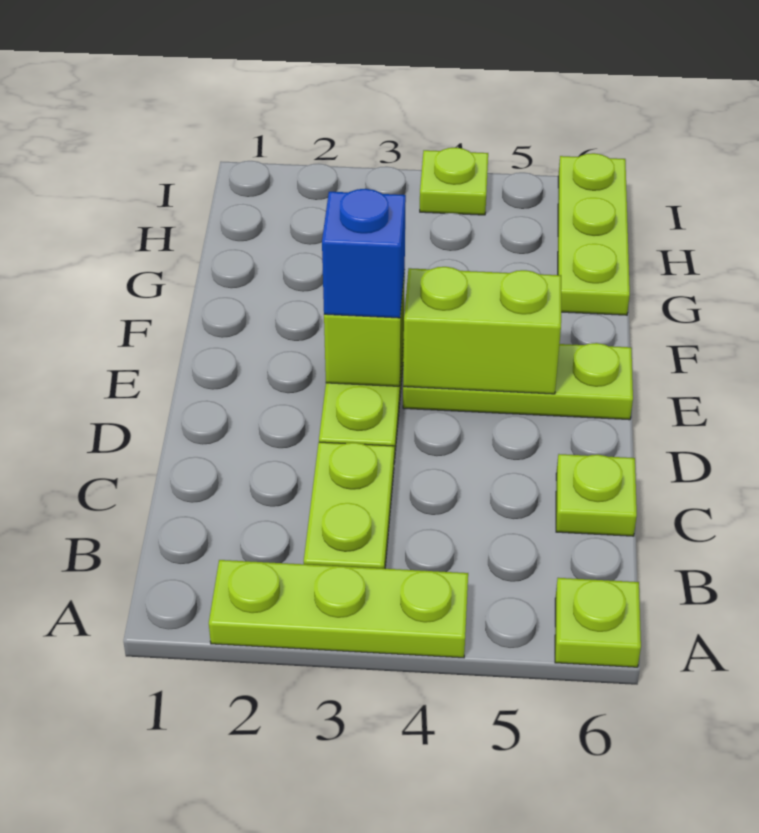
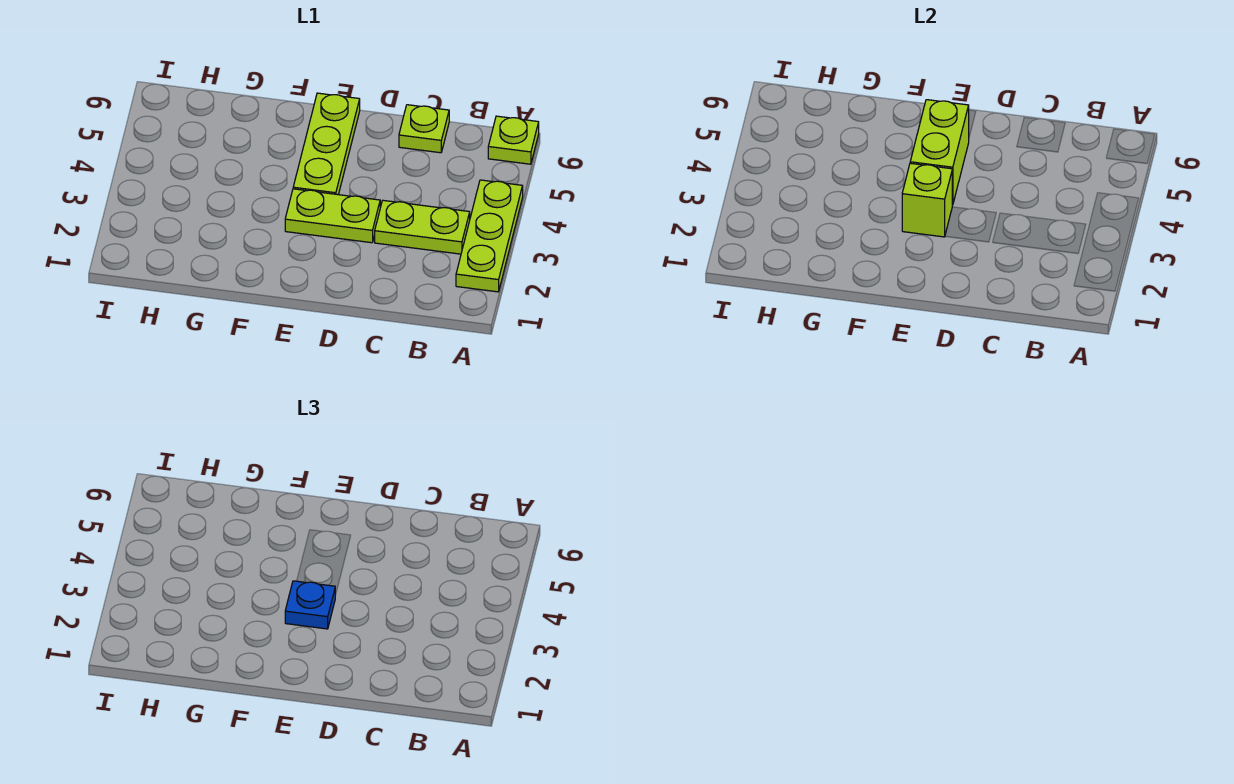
blue brick E3 level 3 -> blue plate E3 level 3
lime plate G6:I6 level 1 -> none
lime plate I4 level 1 -> none

